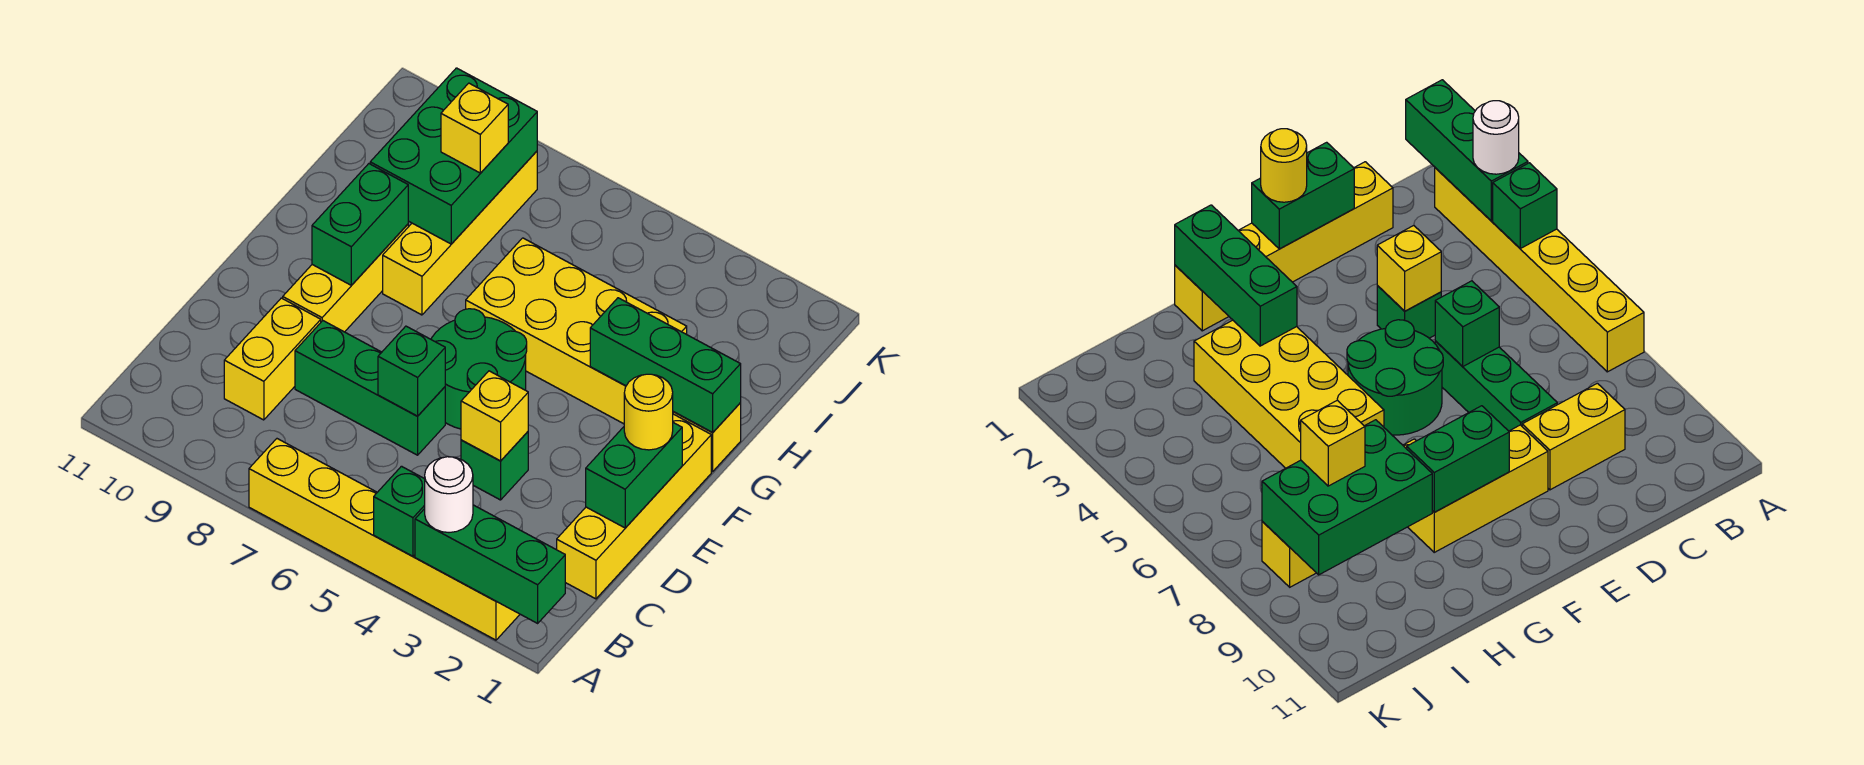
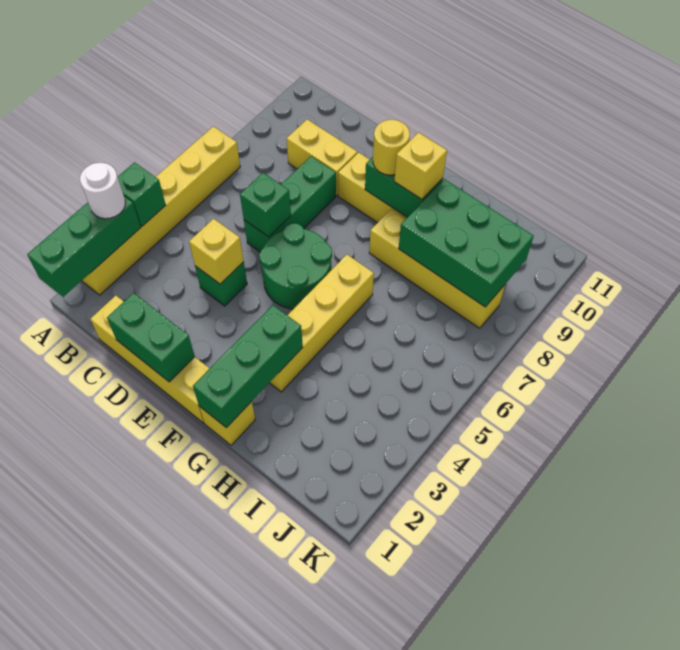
yellow round brick E1 level 3 -> yellow round brick F9 level 3
yellow brick G3:H6 level 1 -> yellow brick G3:G6 level 1
yellow brick I8 level 3 -> yellow brick G9 level 3

